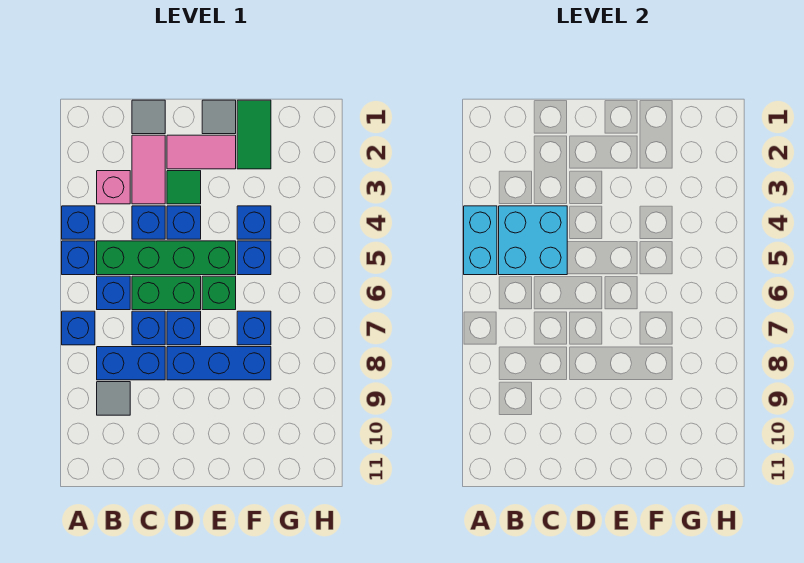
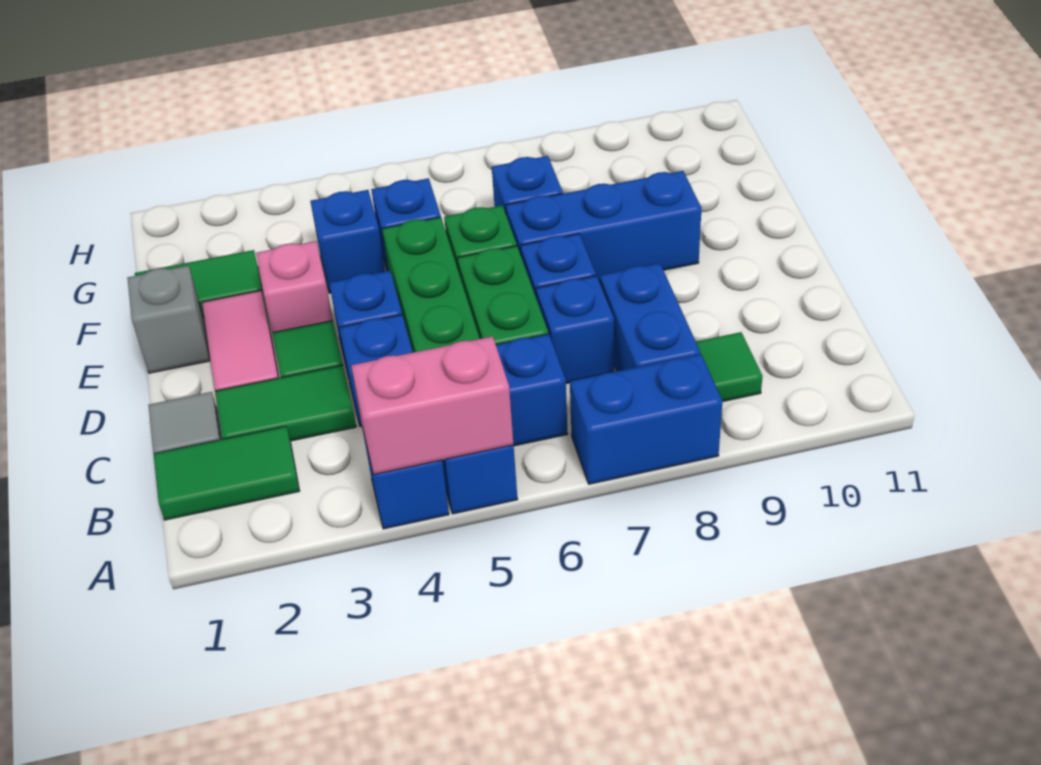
cyan brick A4:A5 level 2 -> pink brick A4:A5 level 2
blue brick A7 level 1 -> blue brick A7:A8 level 1
none -> green tile B1:B2 level 1
pink brick B3 level 1 -> pink brick E3 level 1
cyan brick B4:C5 level 2 -> none
grey tile B9 level 1 -> green tile B9 level 1
pink tile C2:C3 level 1 -> green tile C2:C3 level 1
blue brick D8:F8 level 1 -> blue brick E7:E9 level 1
grey tile E1 level 1 -> grey brick E1 level 1

